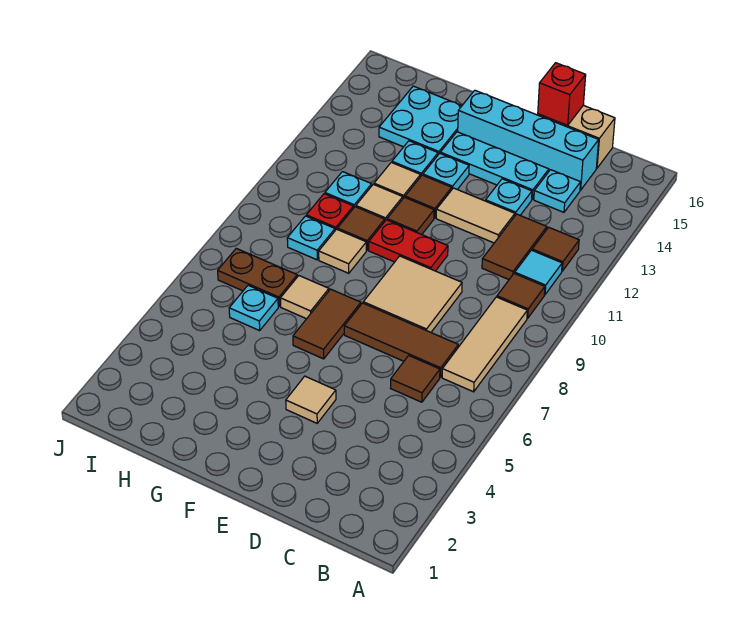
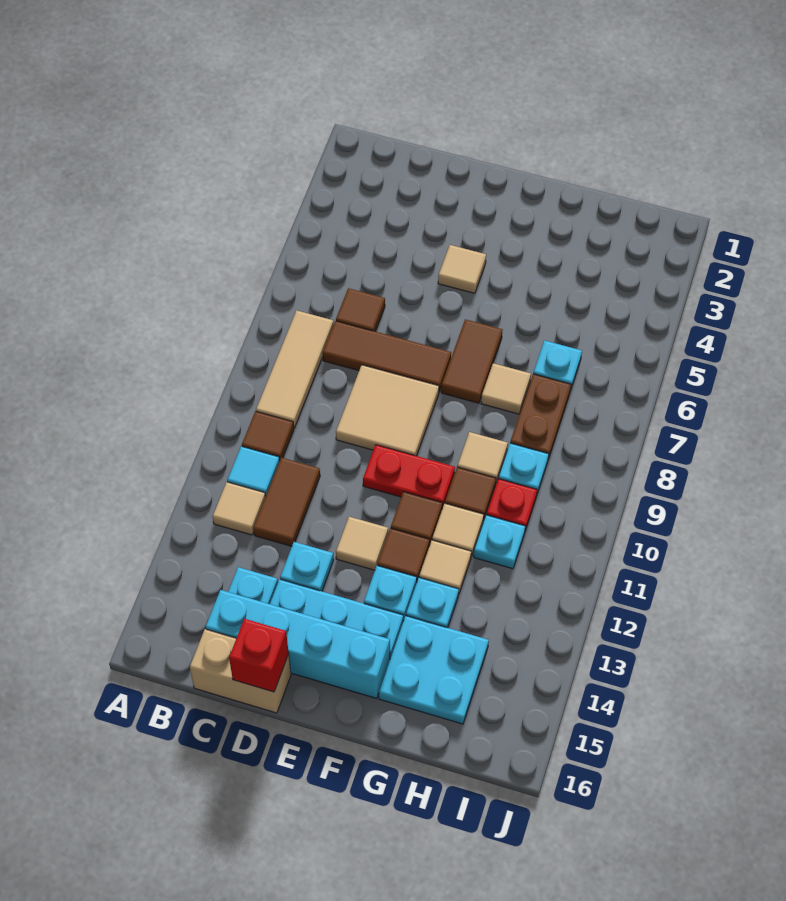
brown tile B12 level 1 -> tan tile B12 level 1
tan tile D12:E12 level 1 -> tan tile E12 level 1
brown plate H7:I7 level 1 -> brown plate H7:H8 level 1

